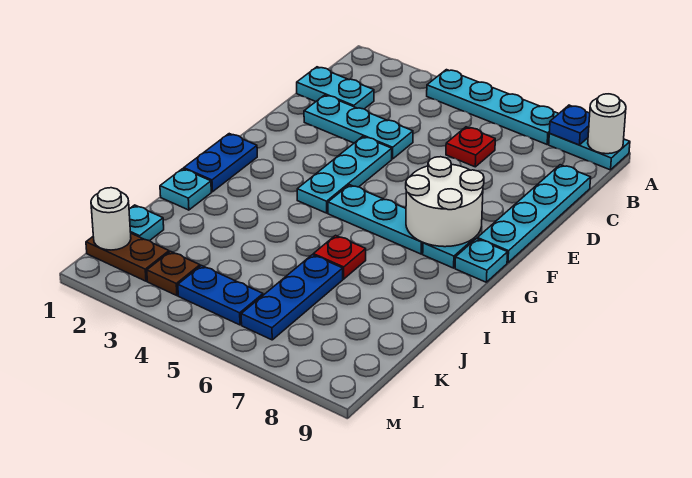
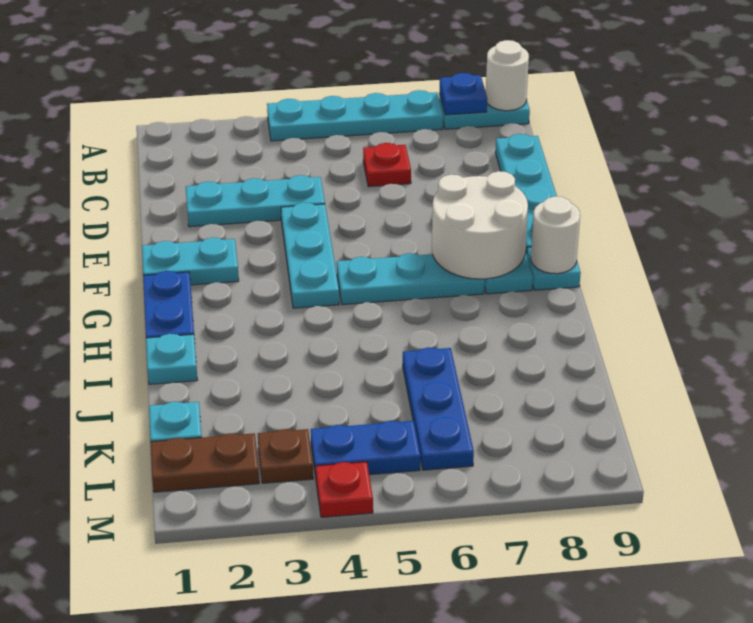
cyan plate C1:C2 level 1 -> cyan plate F1:F2 level 1
red plate I6 level 1 -> red plate M4 level 1
white round brick L1 level 2 -> white round brick G9 level 2

